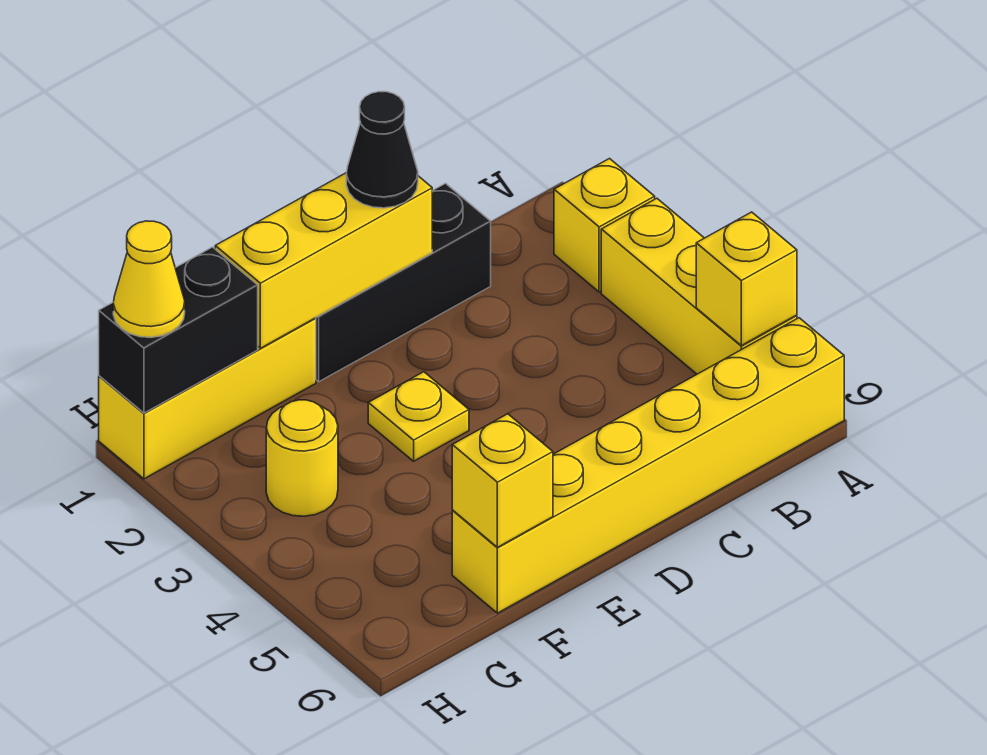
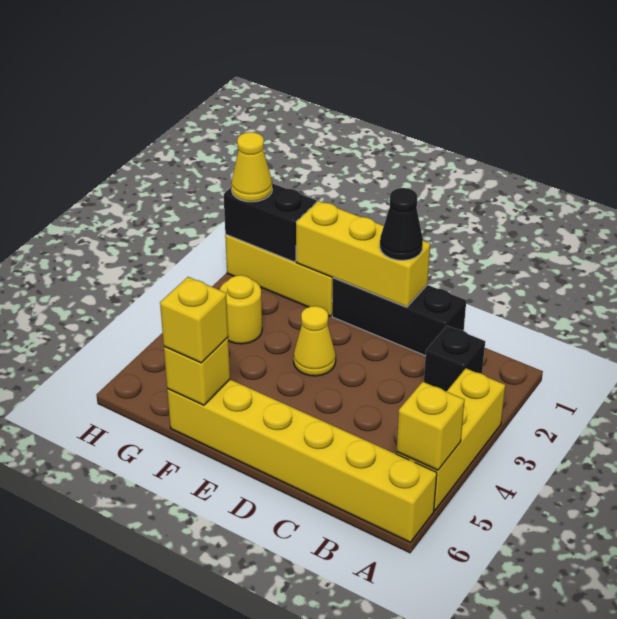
yellow brick A2 level 1 -> yellow brick F6 level 3
none -> black brick B2 level 1
yellow plate E3 level 1 -> yellow cone E3 level 1

